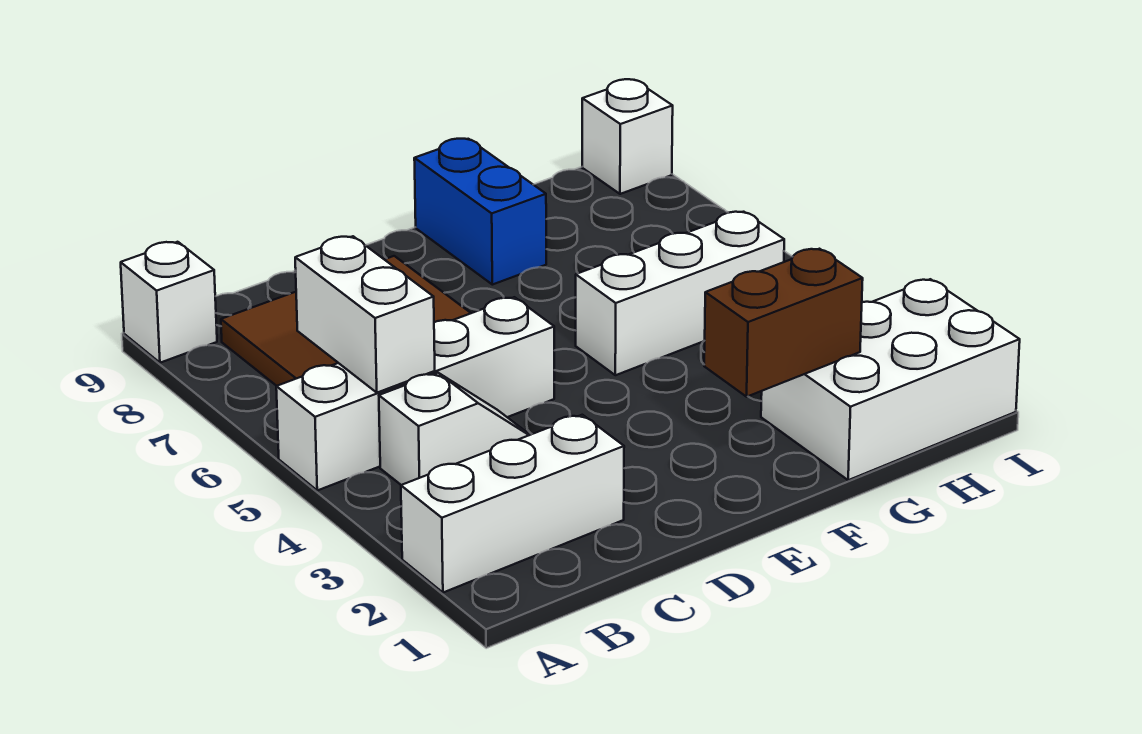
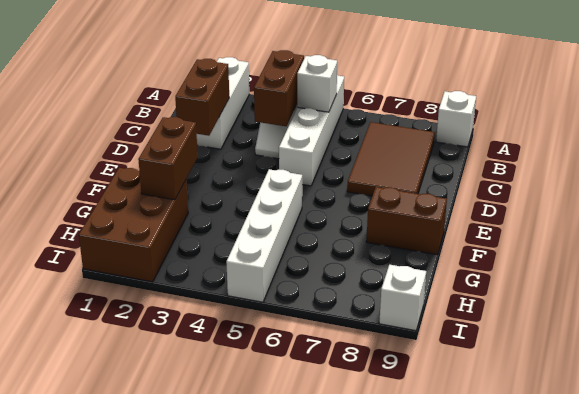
none -> brown brick B4:C4 level 2
white brick B5:B6 level 2 -> white brick B5 level 2
none -> brown brick C2:D2 level 2
white brick F5:H5 level 1 -> white brick F5:I5 level 1
blue brick F8:F9 level 1 -> brown brick F8:F9 level 1
white brick G1:I2 level 1 -> brown brick G1:I2 level 1

